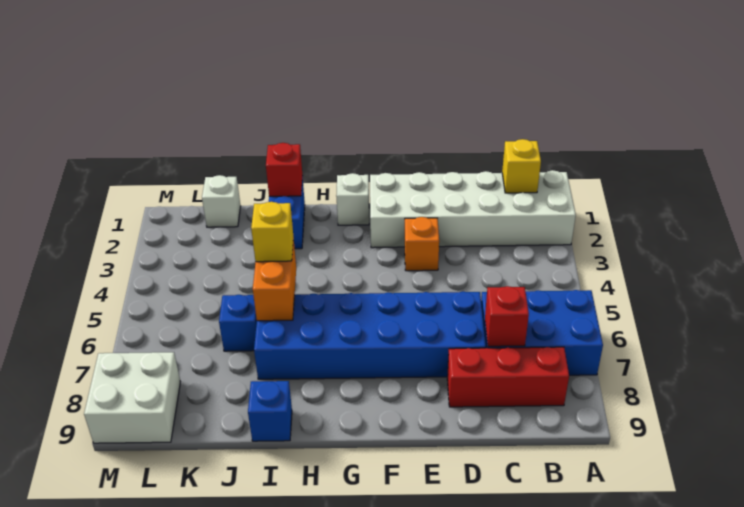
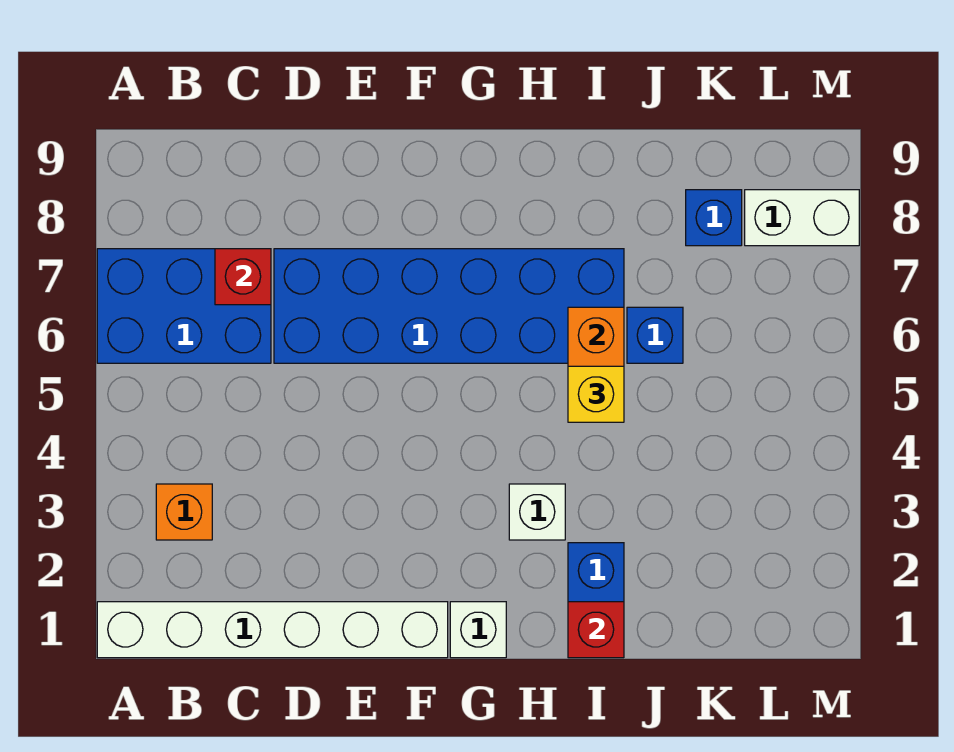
white brick A1:F2 level 1 -> white brick A1:F1 level 1
yellow brick B1 level 2 -> none
red brick B8:D8 level 1 -> none
orange brick E3 level 1 -> orange brick B3 level 1
blue brick I9 level 1 -> blue brick K8 level 1
white brick K1 level 1 -> white brick H3 level 1
white brick L8:M9 level 1 -> white brick L8:M8 level 1

